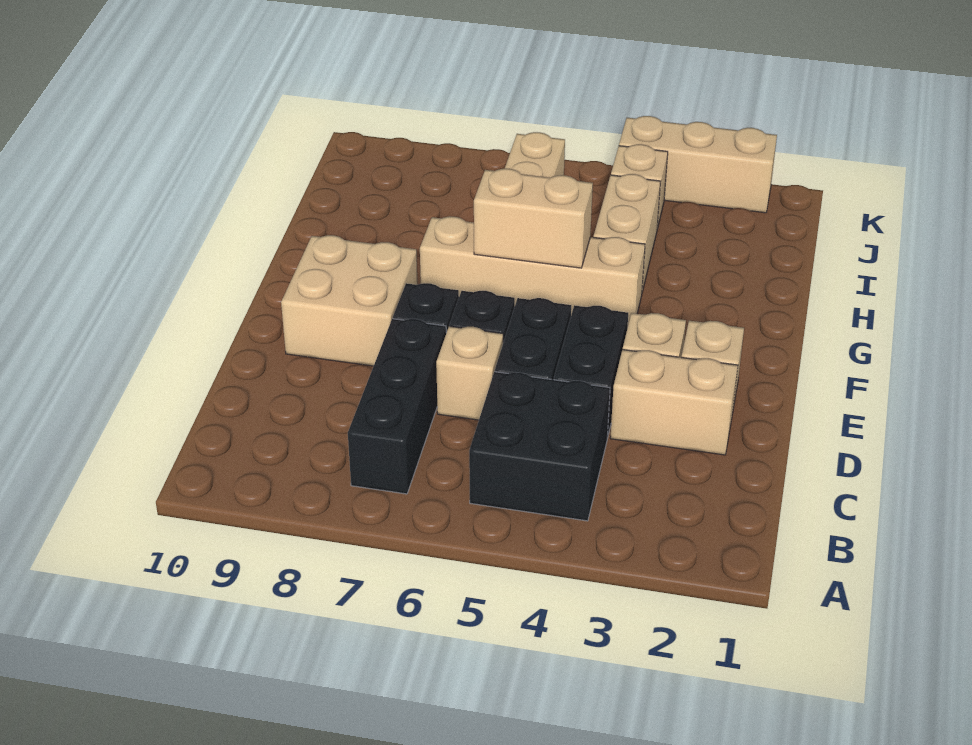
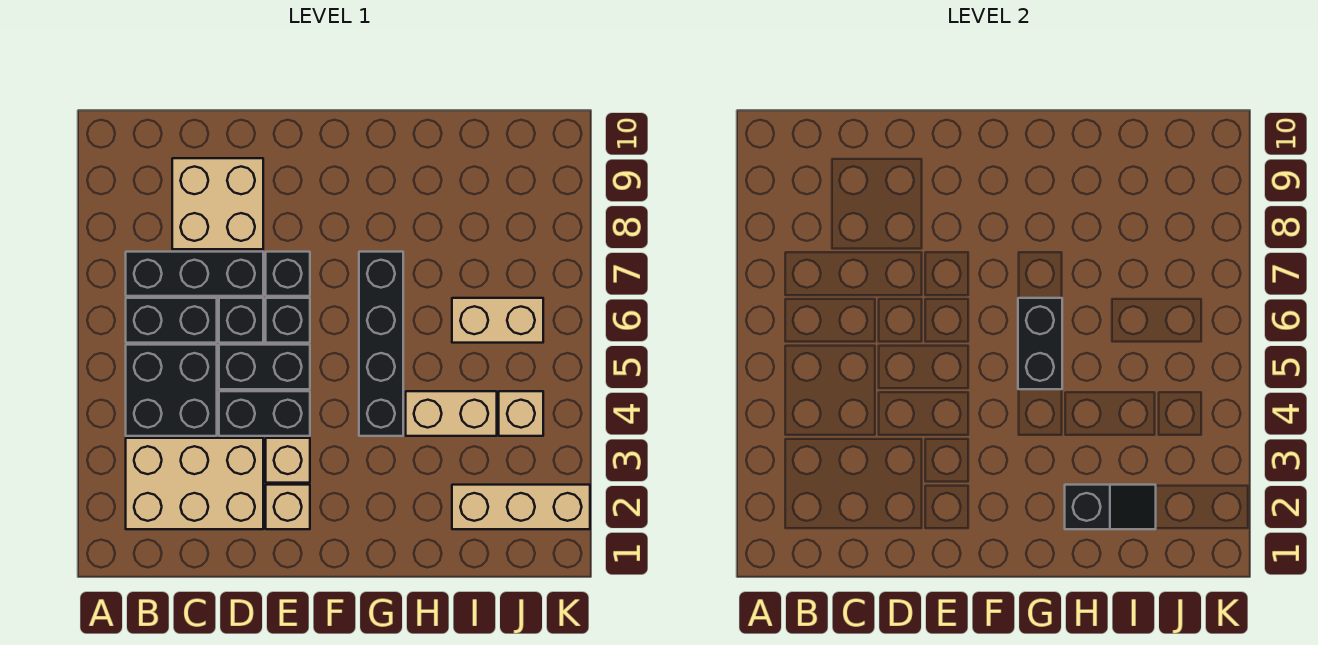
none -> black brick B6:C6 level 1
tan brick D2:D3 level 1 -> tan brick B2:D3 level 1
tan brick D6 level 1 -> black brick D6 level 1
tan brick E8:F9 level 1 -> tan brick C8:D9 level 1
tan brick G4:G7 level 1 -> black brick G4:G7 level 1
tan brick G5:G6 level 2 -> black brick G5:G6 level 2
none -> black slope H2:I2 level 2 top H
tan brick K2:K4 level 1 -> tan brick I2:K2 level 1

